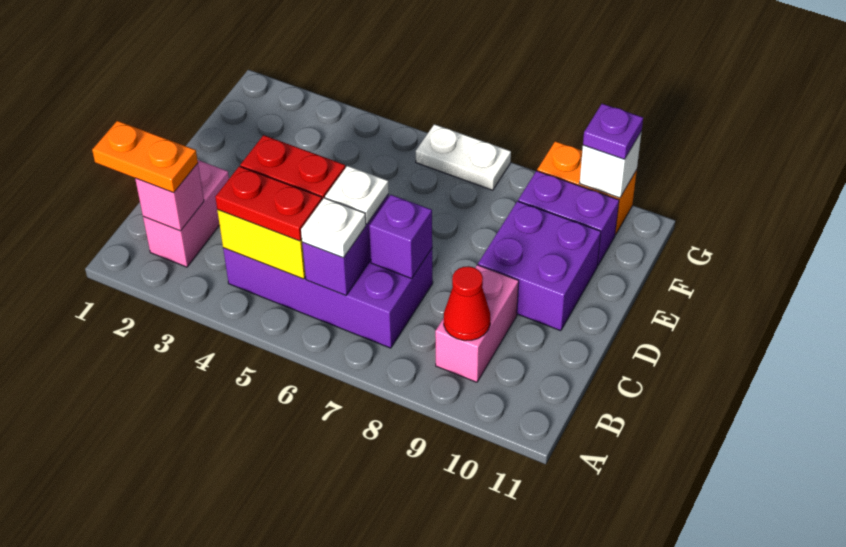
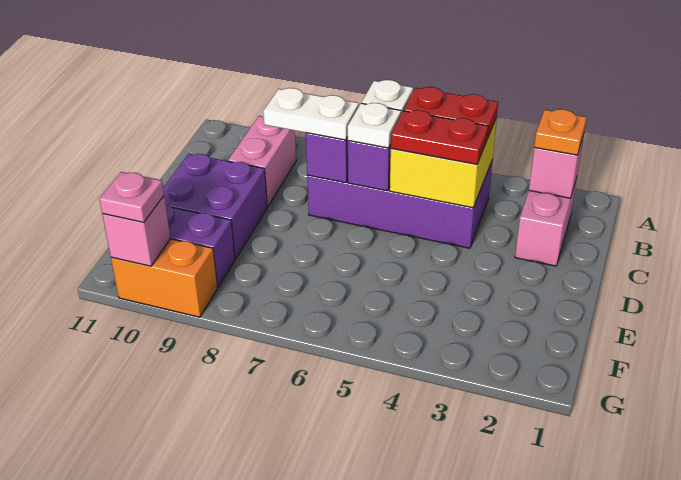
orange plate B1:B2 level 3 -> orange plate B2 level 3
red cone B9 level 2 -> none
white plate G6:G7 level 1 -> white plate C7:C8 level 3
white brick G10 level 2 -> pink brick G10 level 2
purple plate G10 level 3 -> pink plate G10 level 3

